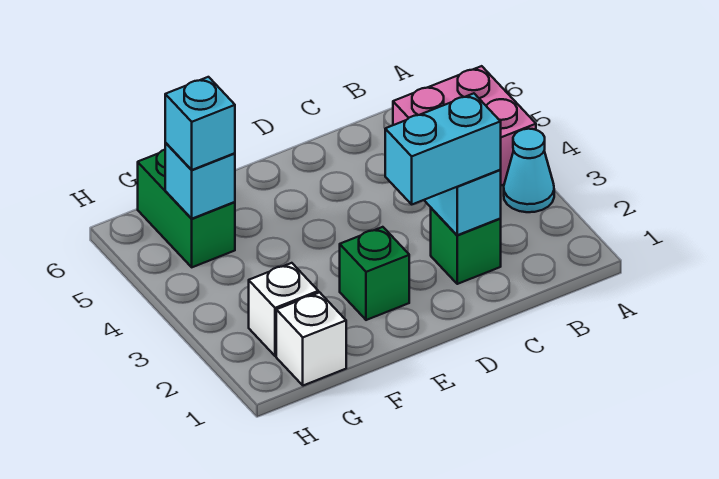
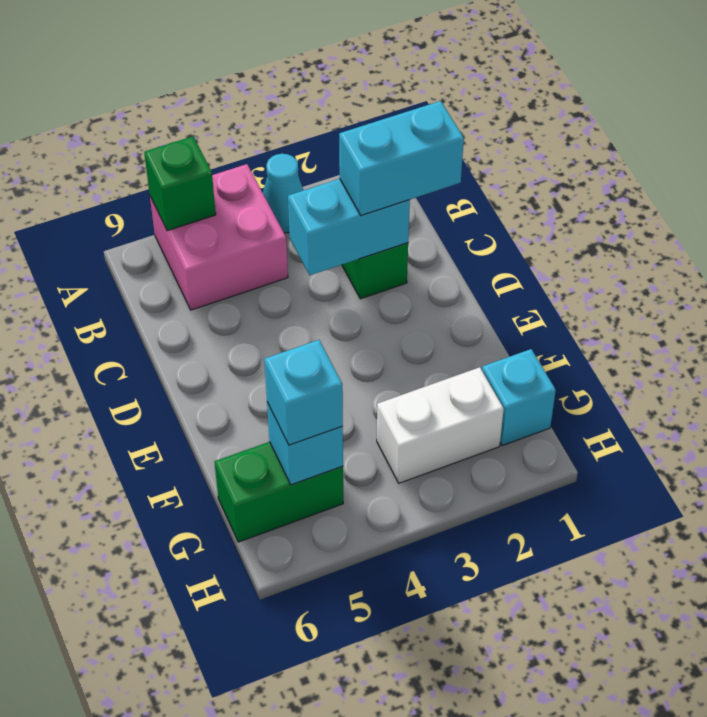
cyan brick C2:D2 level 3 -> cyan brick C1:C2 level 3
green brick E2 level 1 -> green brick A5 level 2
white brick G1 level 1 -> cyan brick G1 level 1
white brick G2 level 1 -> white brick G2:G3 level 1

